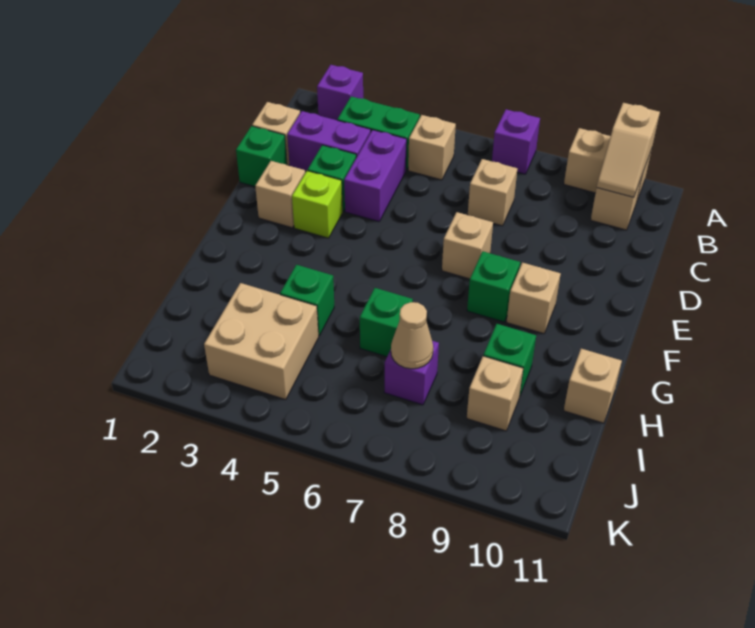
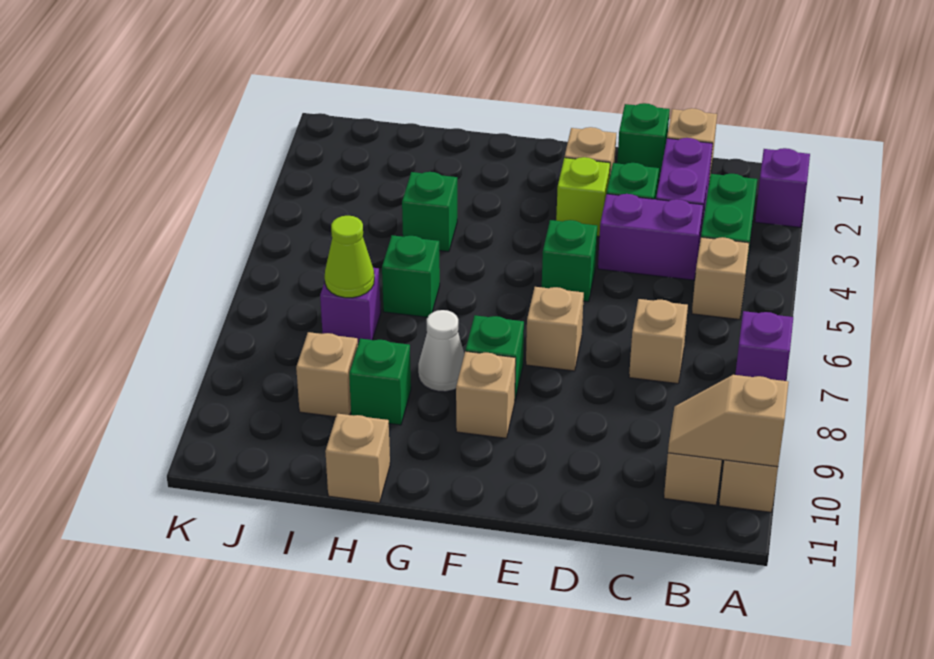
none -> green brick E5 level 1
none -> white cone G8 level 1
tan brick I3:J4 level 1 -> none
tan cone I7 level 2 -> lime cone I7 level 2

